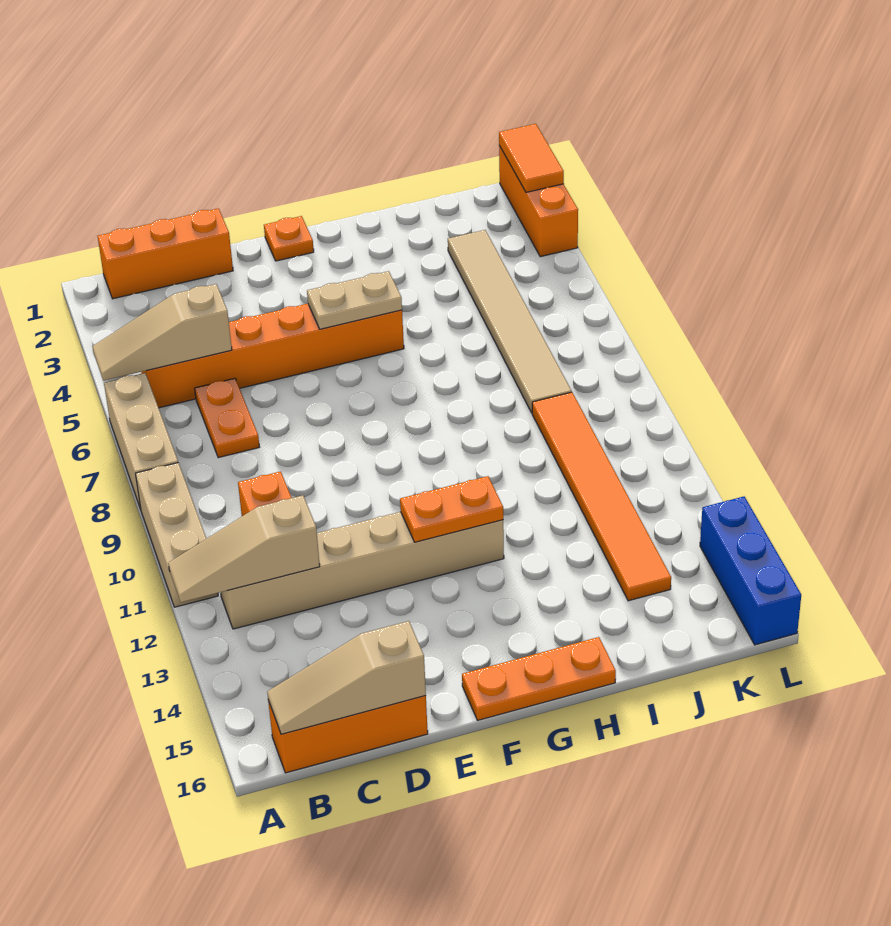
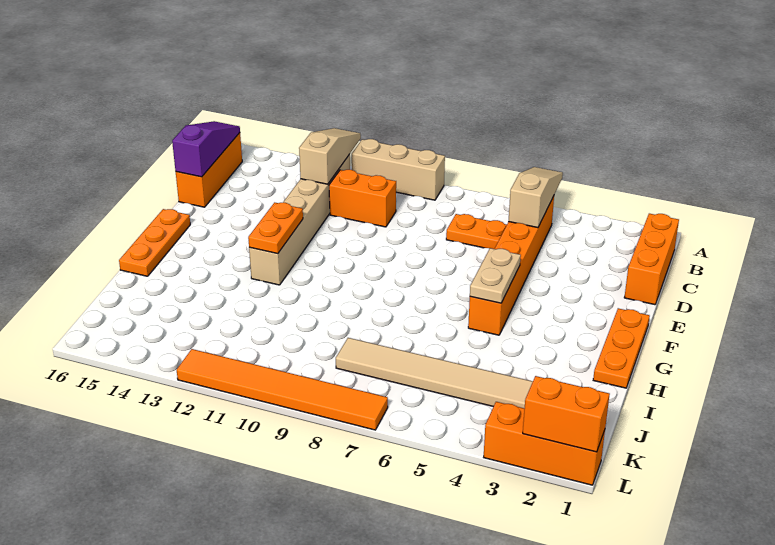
tan brick A6:A8 level 1 -> none
tan slope B16:D16 level 2 top D -> purple slope B16:D16 level 2 top D
orange plate F1 level 1 -> orange plate F1:H1 level 1
orange tile J9:J14 level 1 -> orange tile L7:L12 level 1
orange tile L1:L2 level 2 -> orange brick L1:L2 level 2
blue brick L14:L16 level 1 -> none

